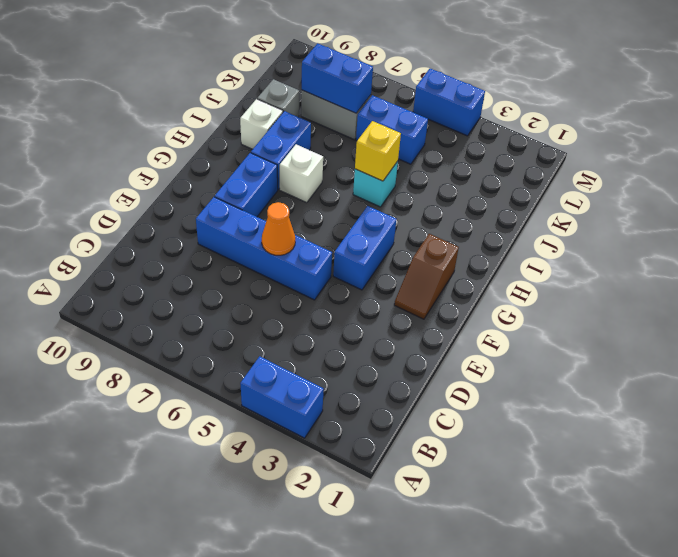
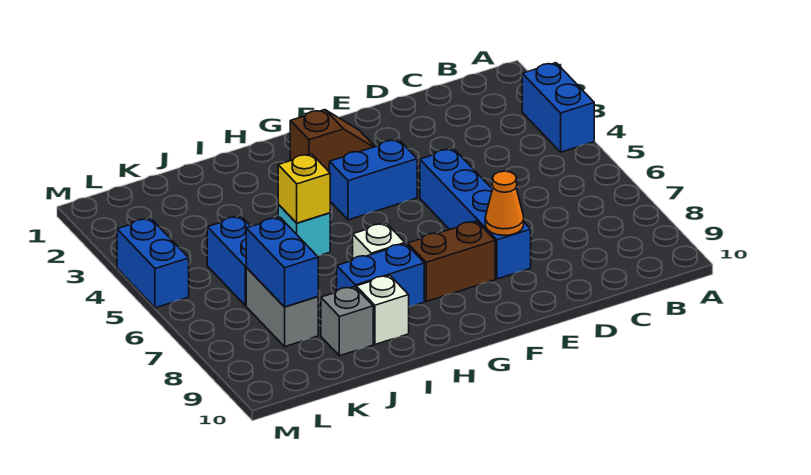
orange cone E6 level 2 -> orange cone E8 level 2
blue brick F8:G8 level 1 -> brown brick F8:G8 level 1

